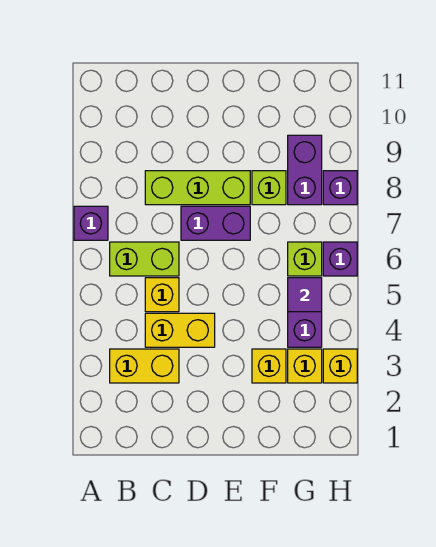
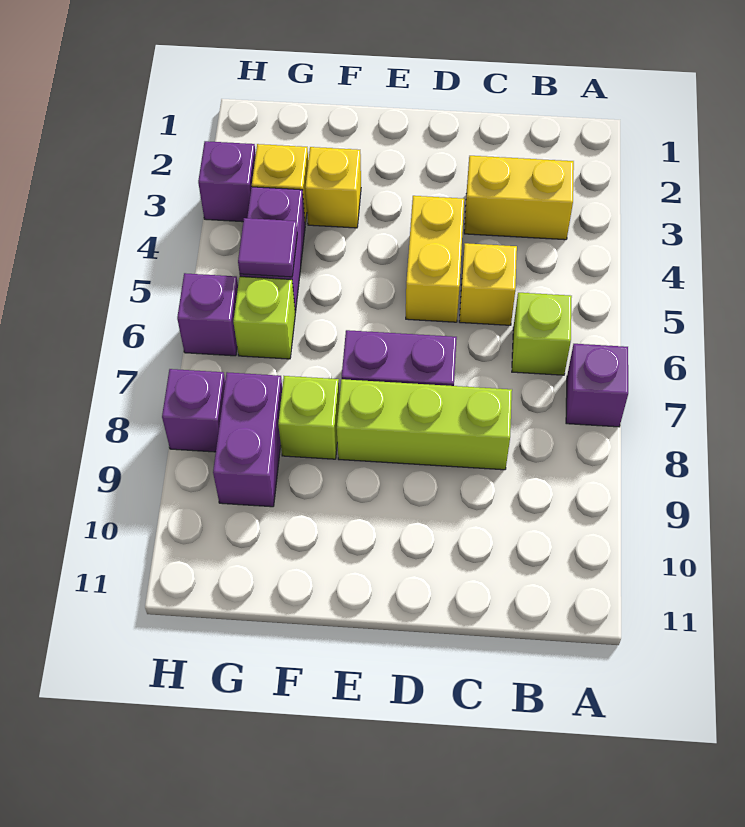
lime brick B6:C6 level 1 -> lime brick B6 level 1
yellow brick C4:D4 level 1 -> yellow brick D4:D5 level 1
yellow brick H3 level 1 -> purple brick H3 level 1

